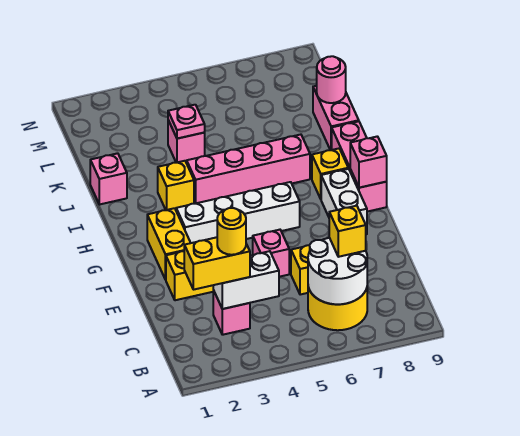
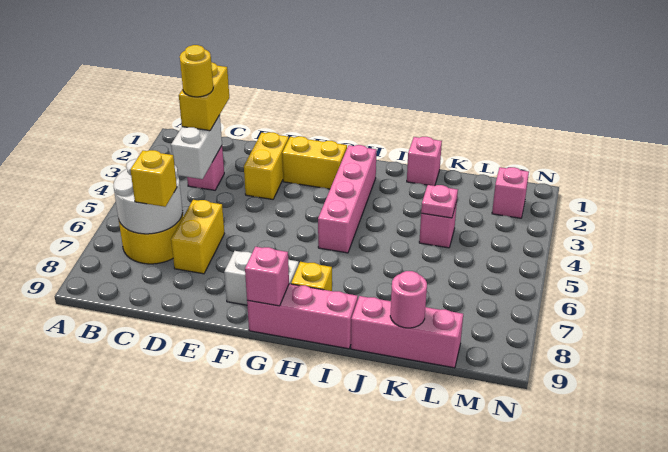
pink brick E5 level 1 -> pink brick M2 level 1
white brick G3:G6 level 1 -> none
yellow brick I3 level 1 -> none
pink brick I4:I7 level 1 -> pink brick H2:H5 level 1
pink brick J9:K9 level 1 -> pink brick J9:L9 level 1

